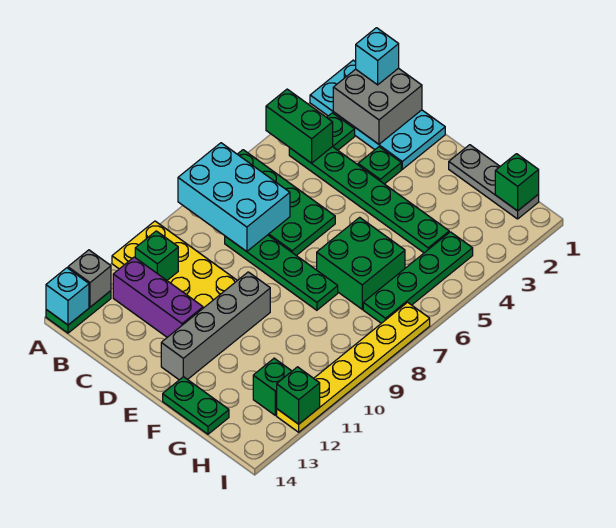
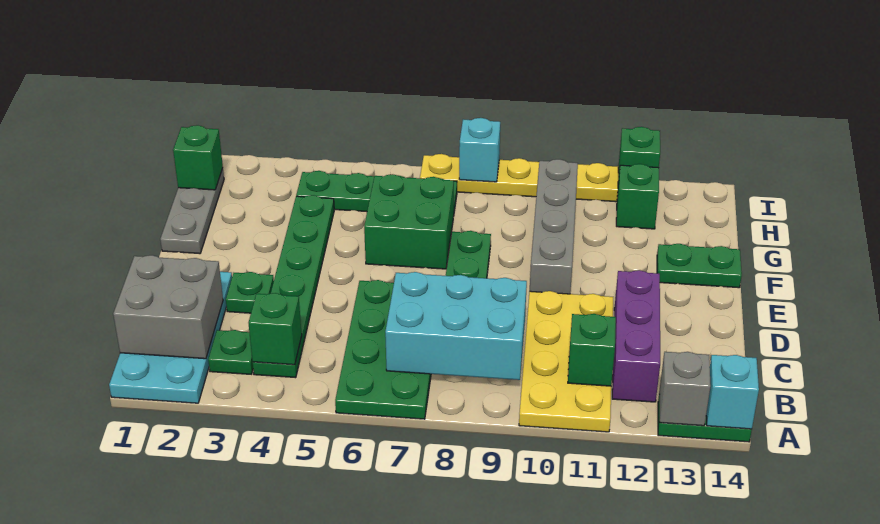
green brick A4:B4 level 2 -> green brick B4 level 2
cyan brick A7:C8 level 2 -> cyan brick B7:C9 level 2
cyan brick B1 level 3 -> cyan brick I8 level 2
grey brick E10:E13 level 1 -> grey brick E10:H10 level 1
green plate F14:G14 level 1 -> green plate F13:F14 level 1

